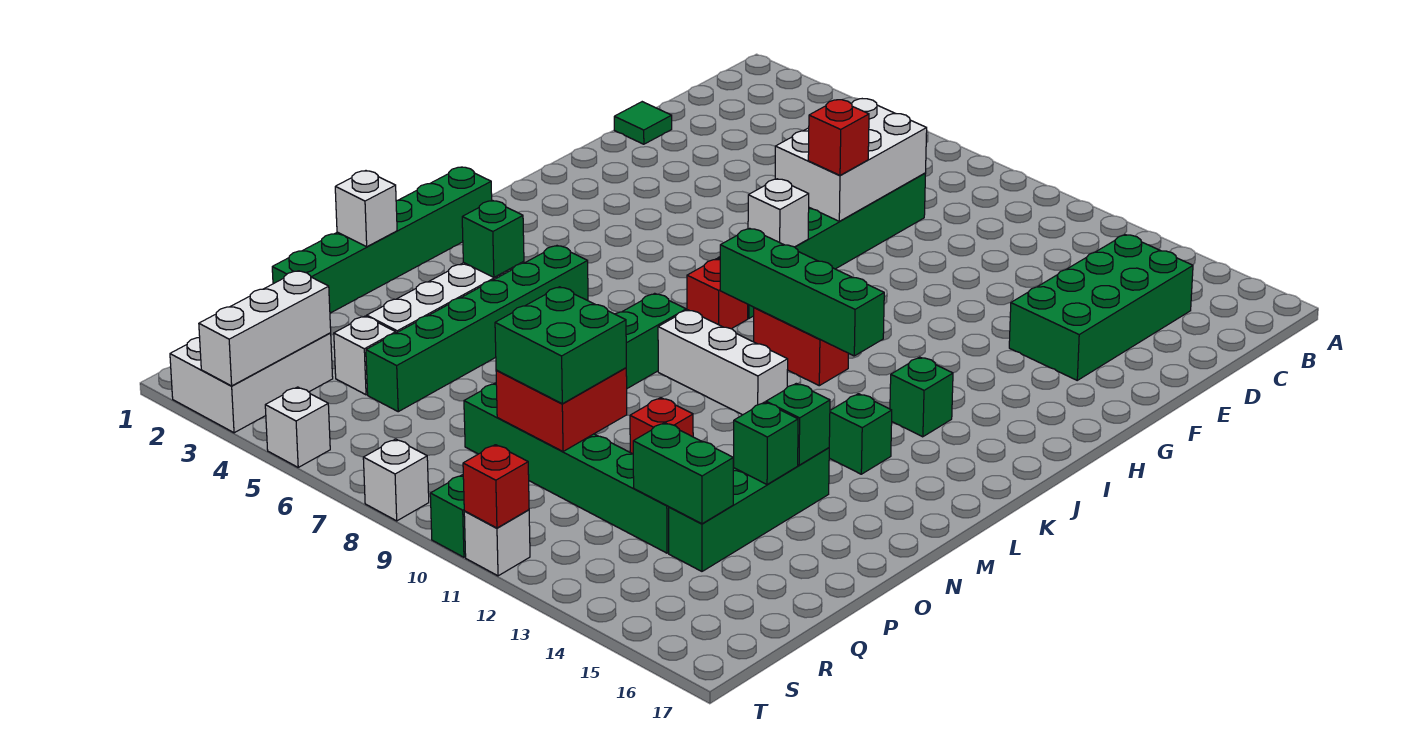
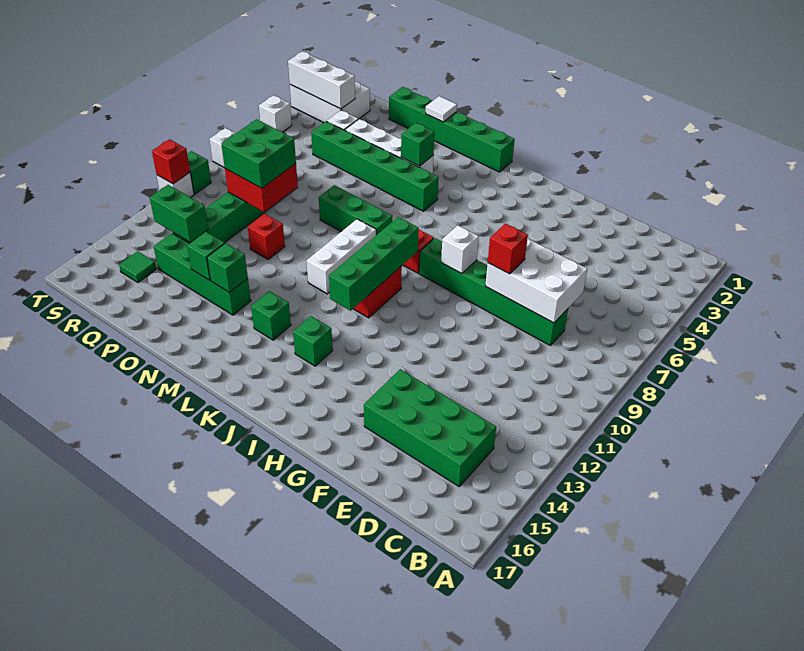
green tile E1 level 1 -> green tile R15 level 1
white brick N1 level 2 -> white tile N1 level 2
green brick Q13:Q14 level 2 -> green brick Q13:R13 level 2

